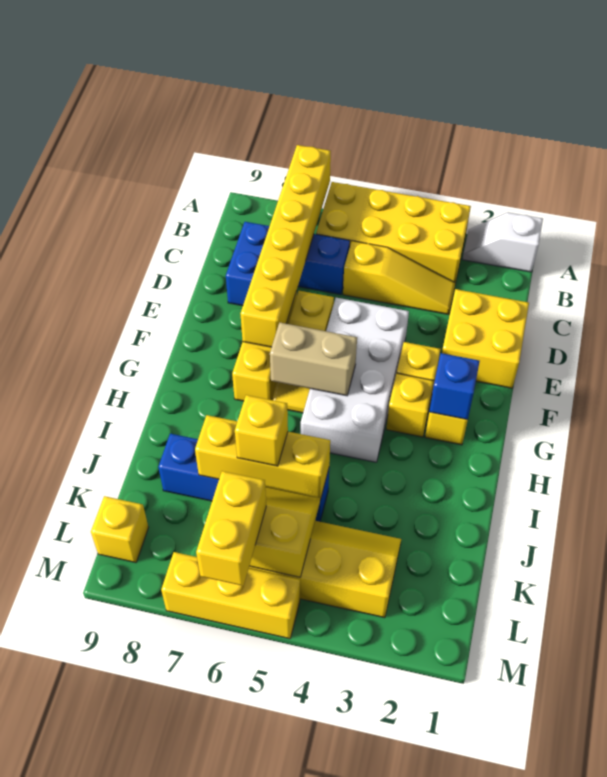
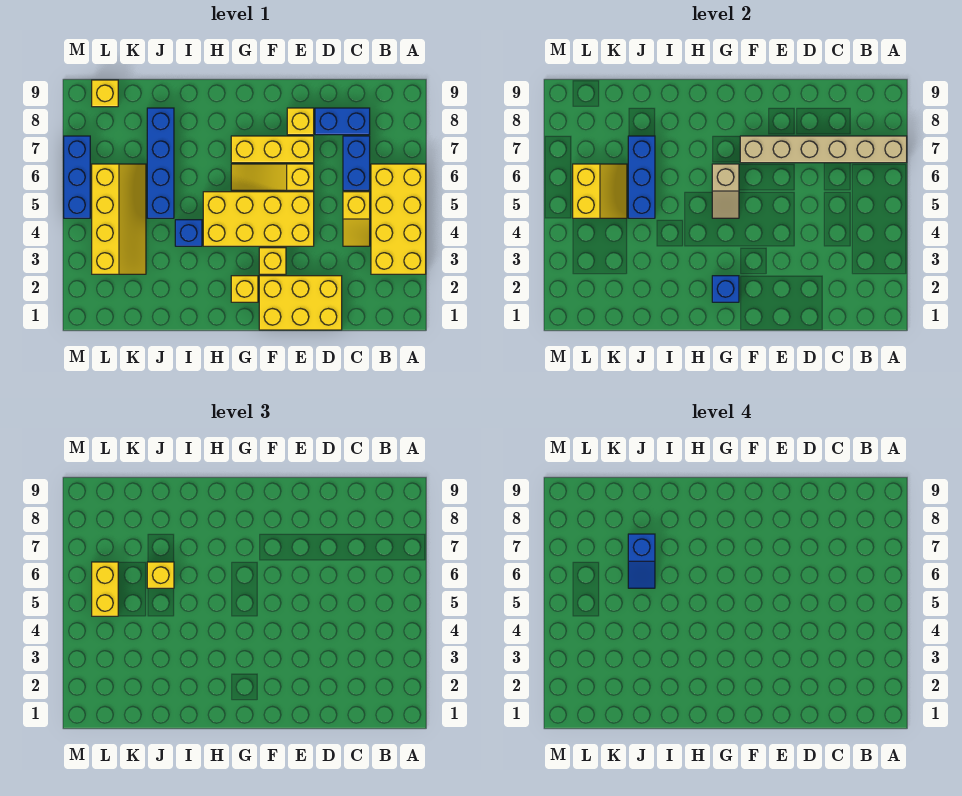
white slope A1:A2 level 1 top 1 -> none
yellow brick A7:F7 level 2 -> tan brick A7:F7 level 2
yellow slope C3:C5 level 1 top 5 -> yellow slope C4:C5 level 1 top 5
yellow brick D1:E2 level 1 -> yellow brick D1:F2 level 1
white brick E4:H5 level 1 -> yellow brick E4:H5 level 1
yellow brick G3 level 1 -> yellow brick E8 level 1
tan brick G5:G6 level 2 -> tan slope G5:G6 level 2 top 6
none -> blue brick I4 level 1
yellow brick J5:J7 level 2 -> blue brick J5:J7 level 2
none -> blue slope J6:J7 level 4 top 7
yellow brick L6:M6 level 3 -> yellow brick L5:L6 level 3
yellow brick M5:M7 level 1 -> blue brick M5:M7 level 1

